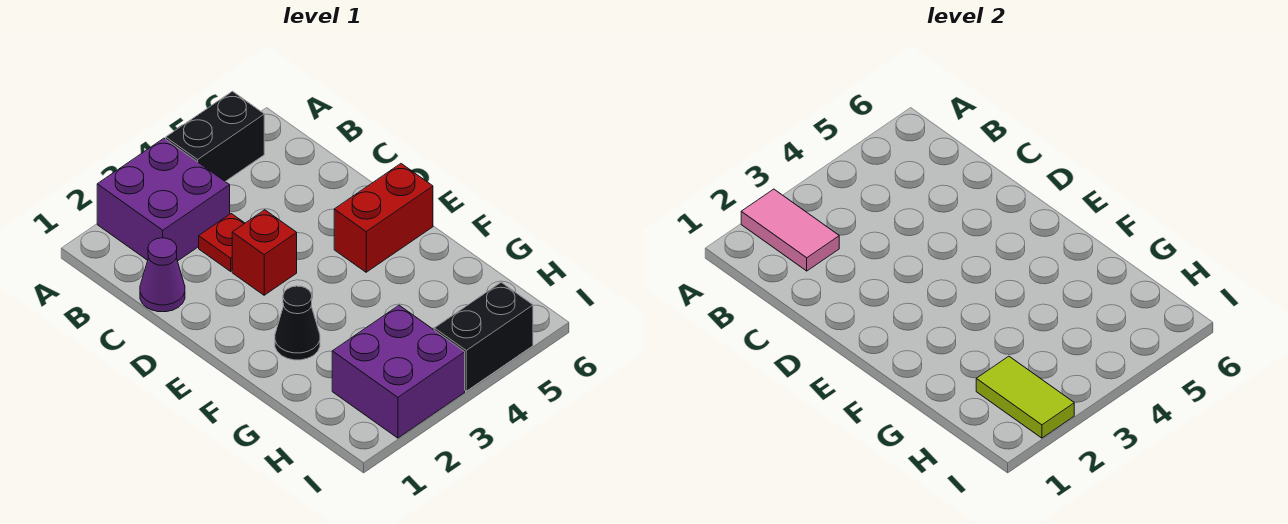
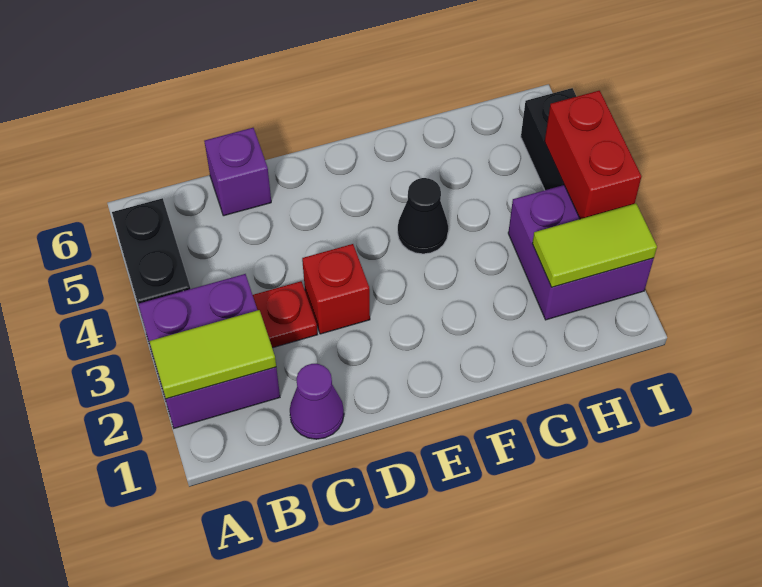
pink tile A2:B2 level 2 -> lime tile A2:B2 level 2
none -> purple brick C6 level 1
red brick E5:E6 level 1 -> red brick I3:I4 level 2
black cone F2 level 1 -> black cone F4 level 1

